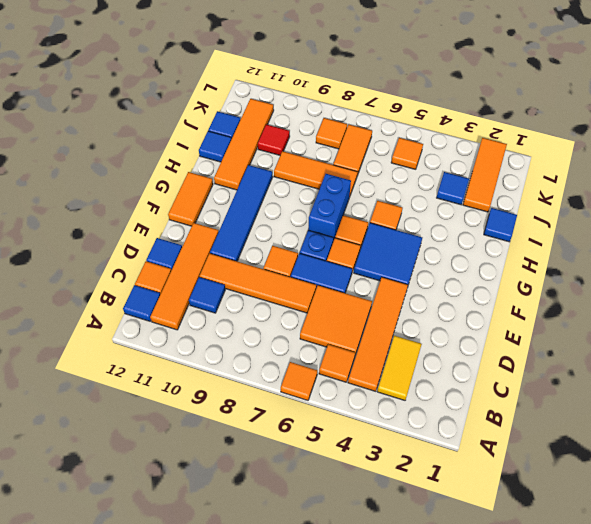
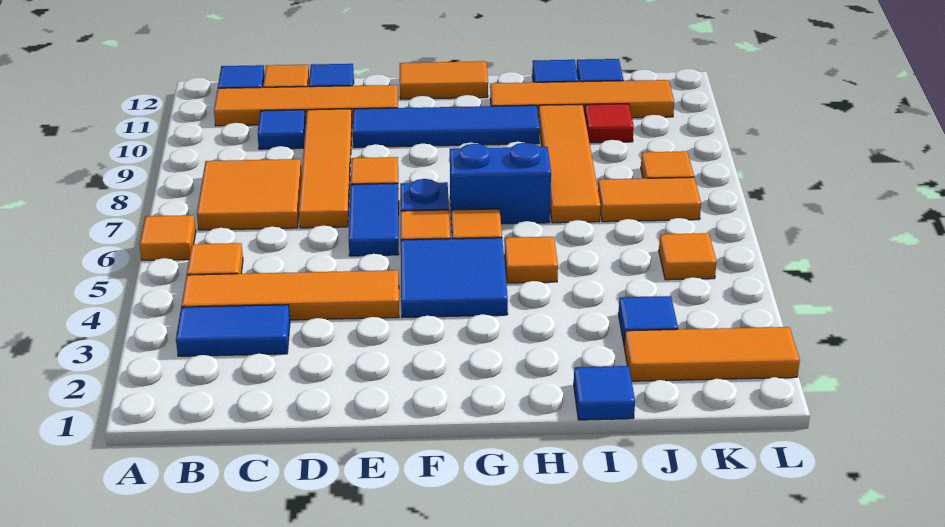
yellow tile B3:C3 level 1 -> blue tile B3:C3 level 1
orange tile C5:D6 level 1 -> orange tile B7:C8 level 1
orange tile I7:I9 level 1 -> orange tile I7:I10 level 1

